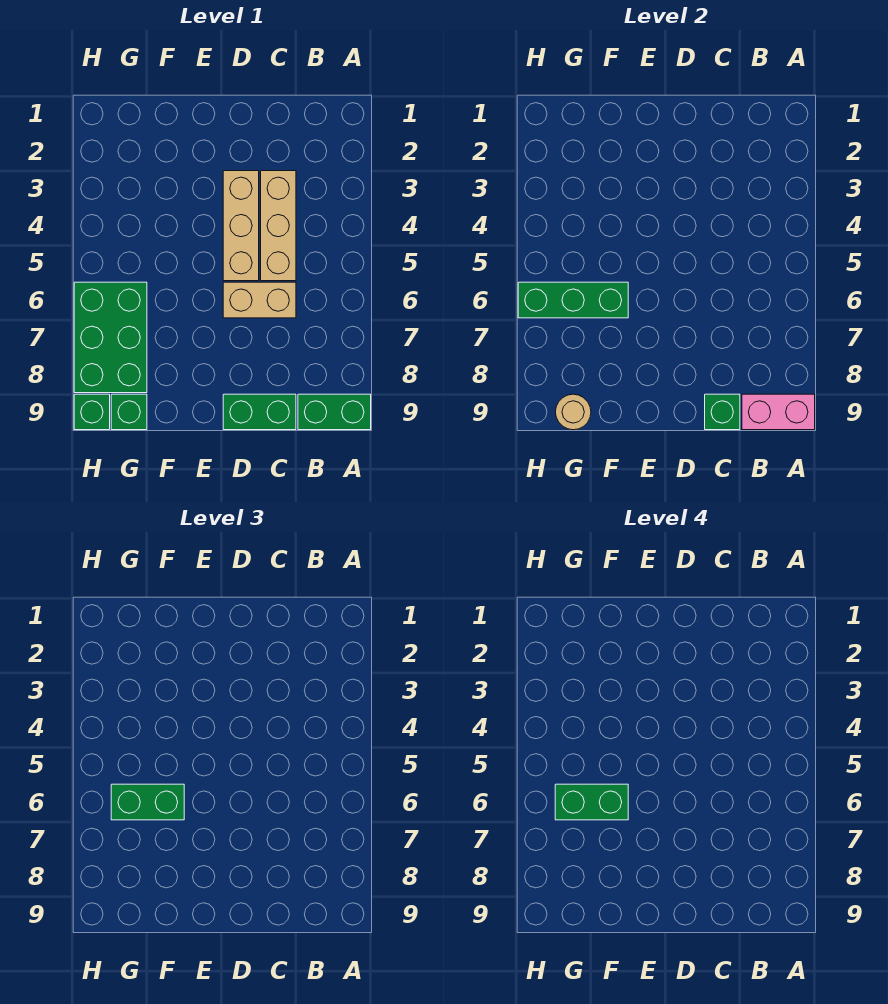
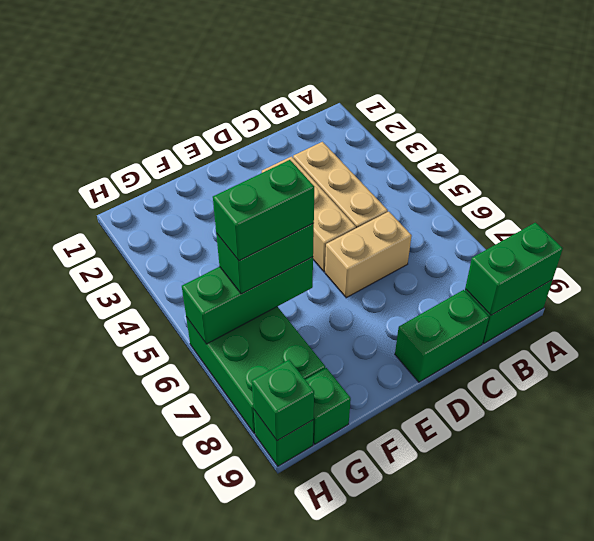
pink brick A9:B9 level 2 -> green brick A9:B9 level 2
green brick C9 level 2 -> green brick H9 level 2
tan round brick G9 level 2 -> none

